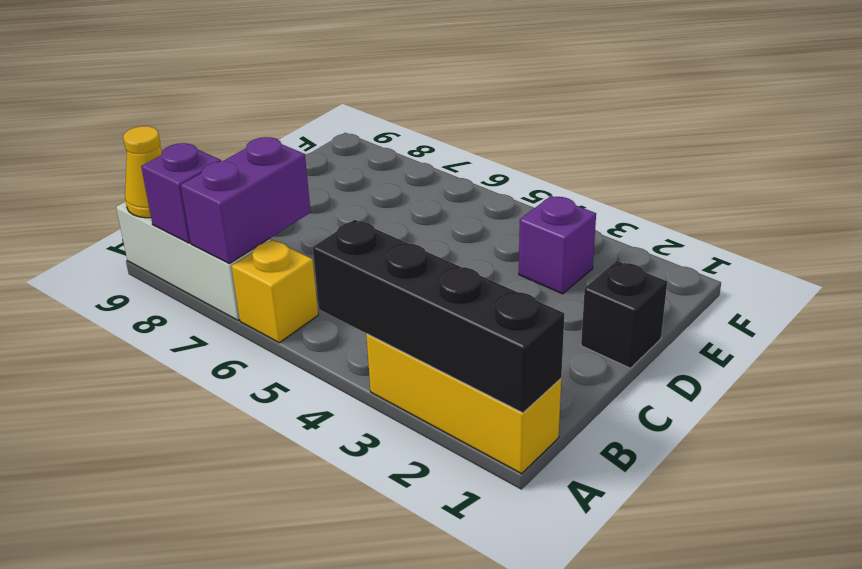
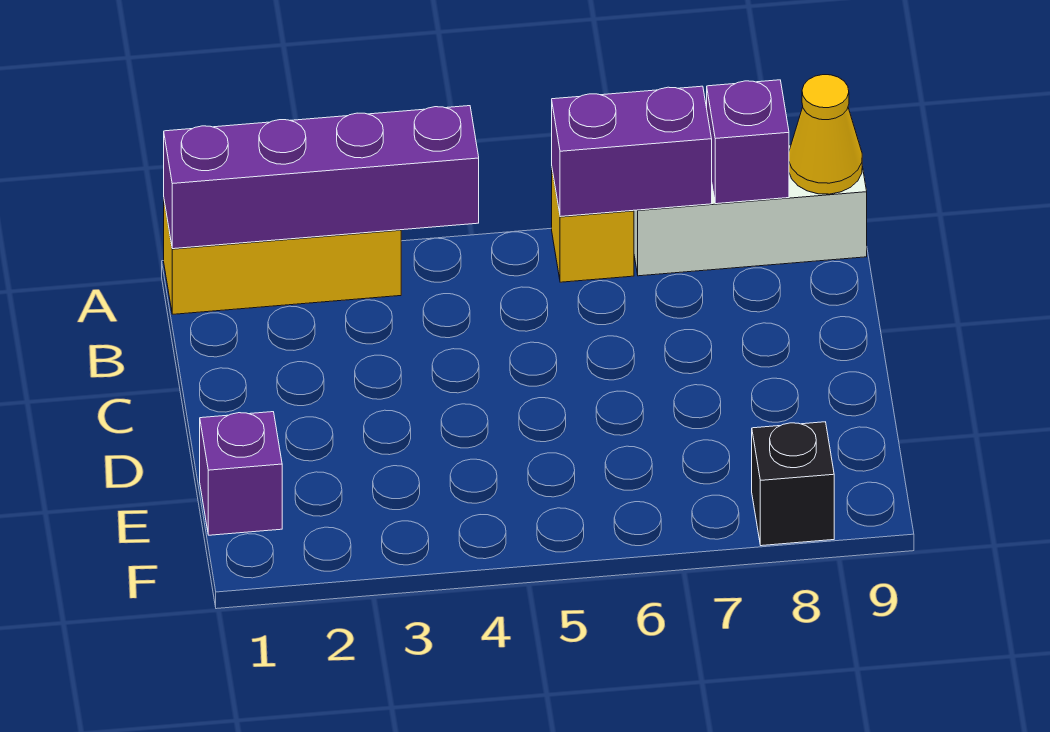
black brick A1:A4 level 2 -> purple brick A1:A4 level 2
purple brick A7:B7 level 2 -> purple brick A6:A7 level 2
black brick D1 level 1 -> black brick F8 level 1
purple brick E3 level 1 -> purple brick E1 level 1

